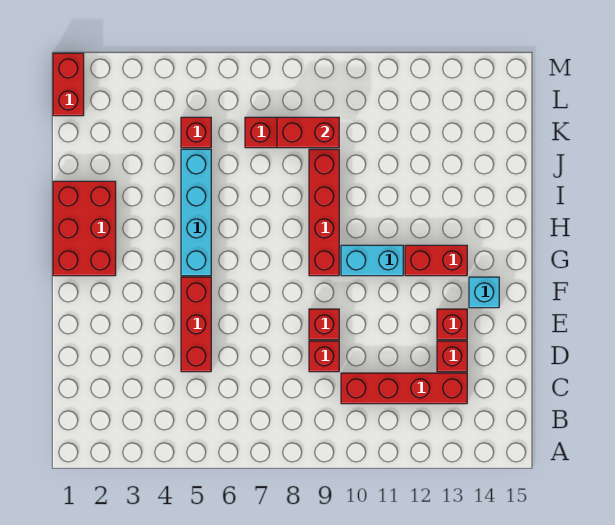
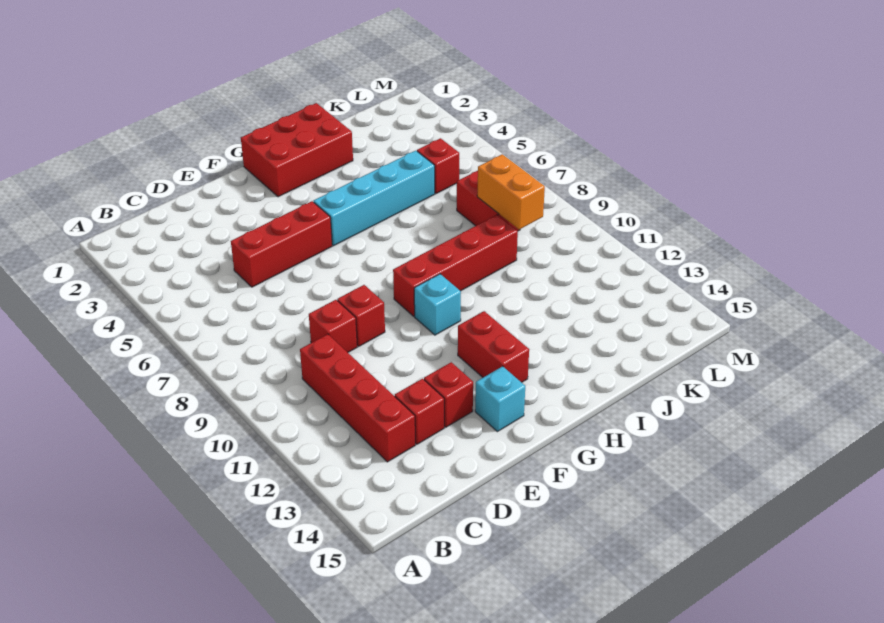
cyan brick G10:G11 level 1 -> cyan brick G10 level 1
red brick K8:K9 level 2 -> orange brick K8:K9 level 2
red brick L1:M1 level 1 -> none

